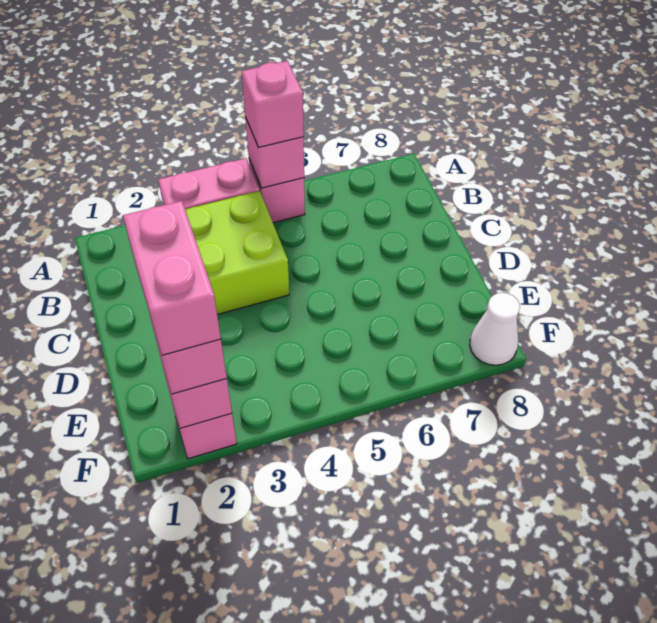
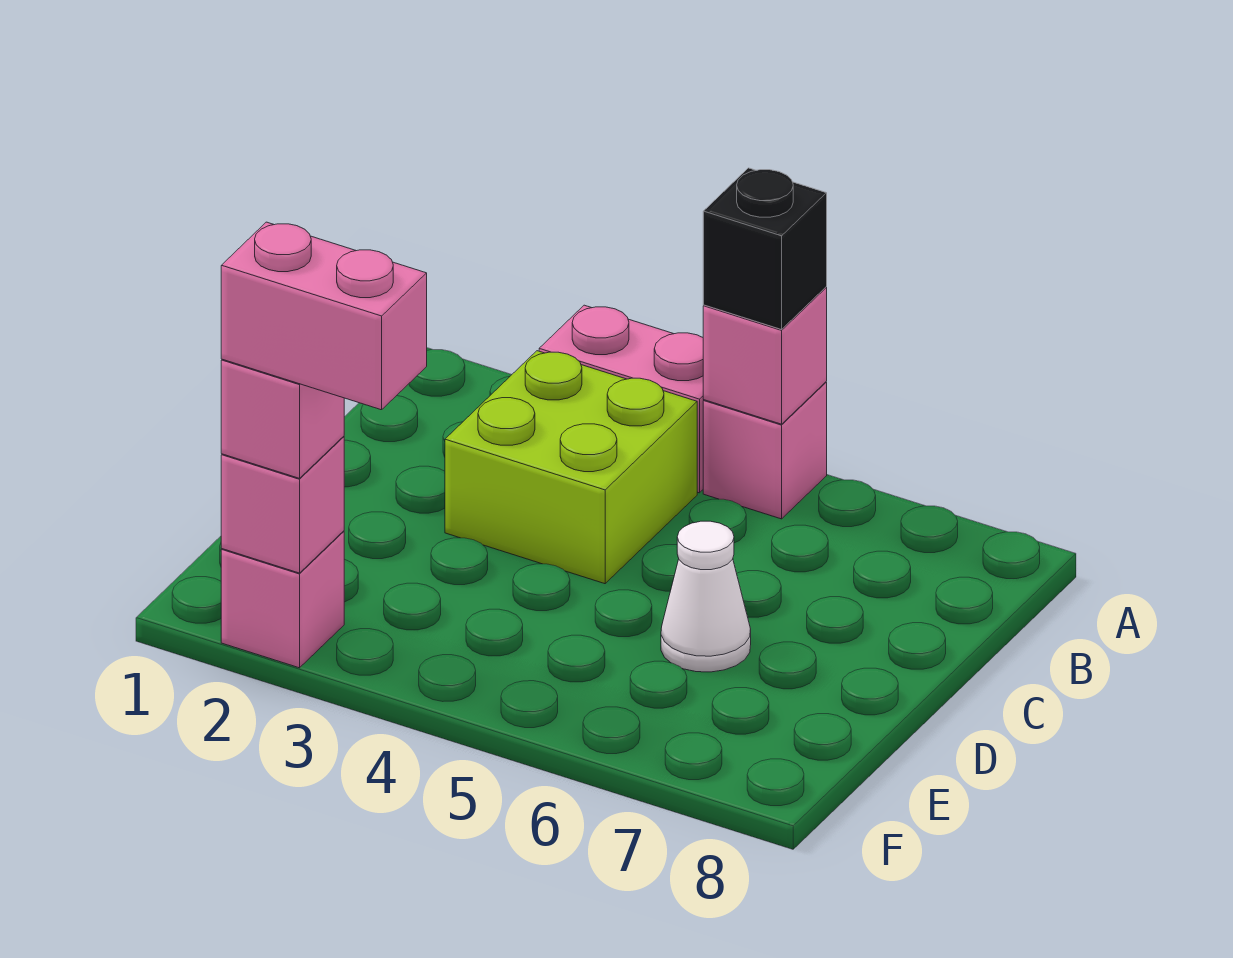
pink brick A5 level 3 -> black brick A5 level 3
pink brick E2:F2 level 4 -> pink brick F2:F3 level 4
white cone F8 level 1 -> white cone D6 level 1

